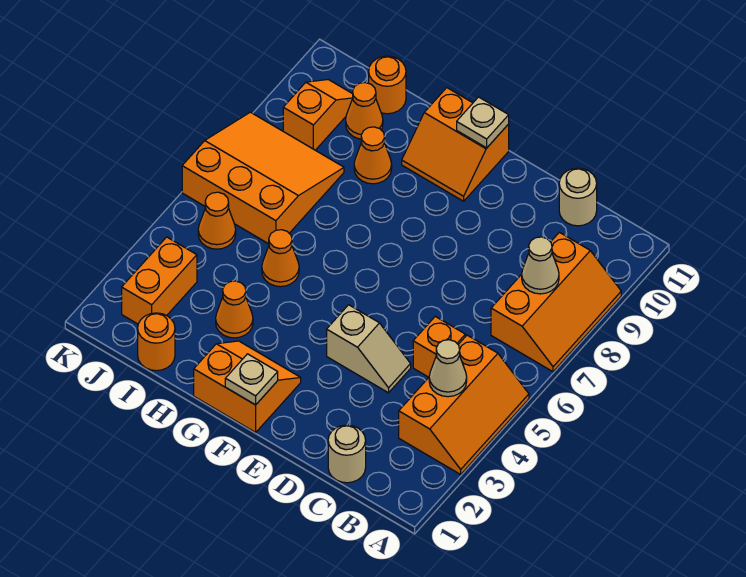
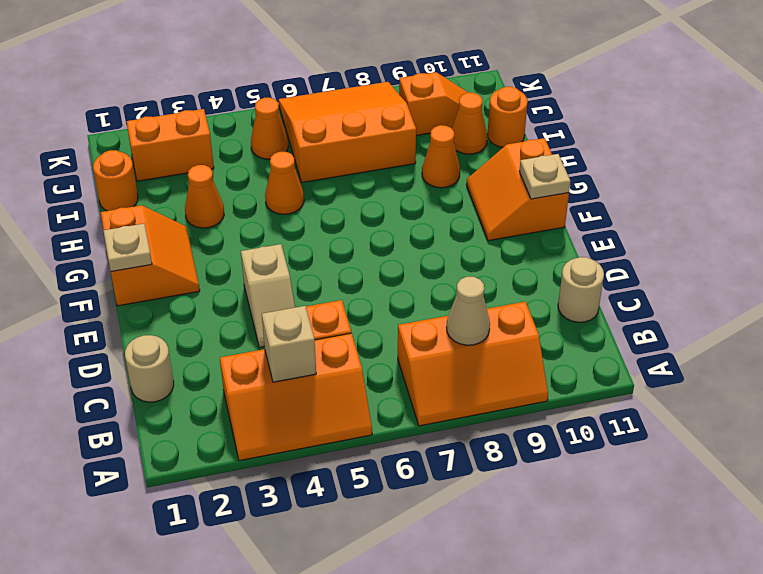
tan cone B4 level 2 -> tan brick B4 level 2
orange slope I6:K8 level 1 top 6 -> orange slope I6:K8 level 1 top I

